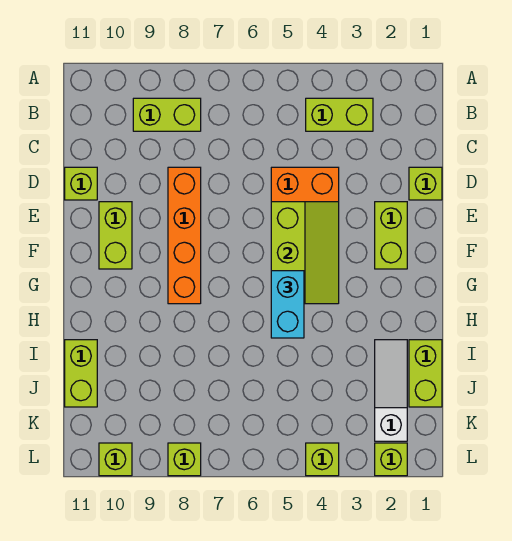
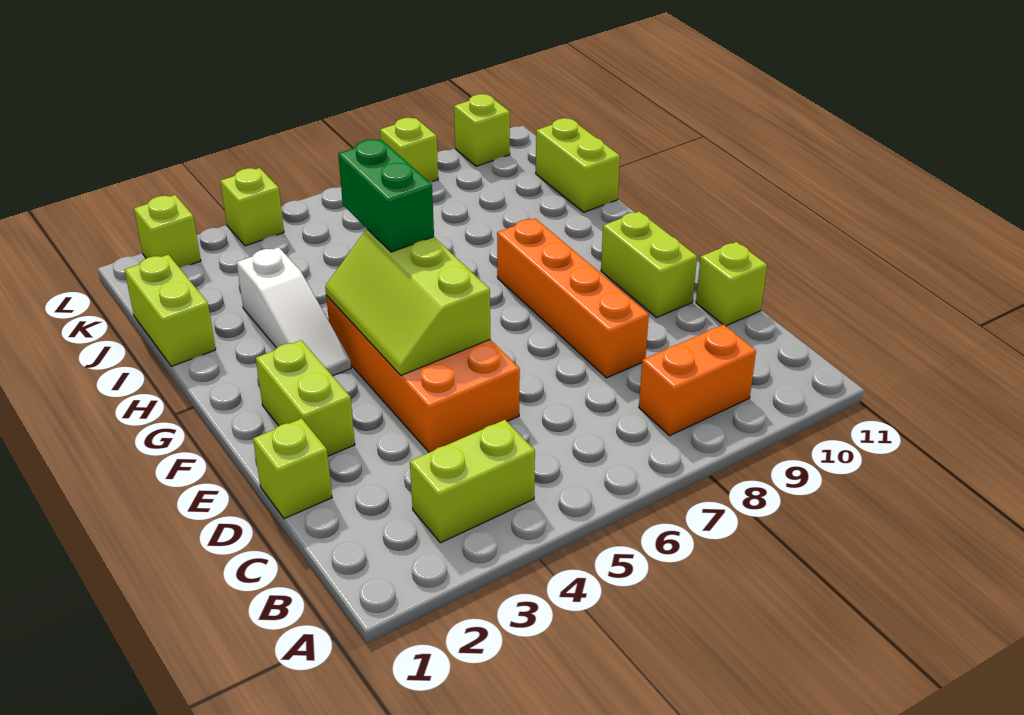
lime brick B8:B9 level 1 -> orange brick B8:B9 level 1
cyan brick G5:H5 level 3 -> green brick G5:H5 level 3
white slope I2:K2 level 1 top K -> white slope G3:I3 level 1 top I

